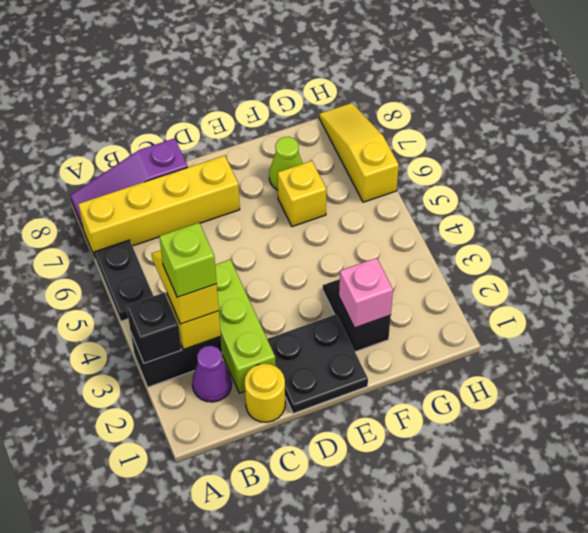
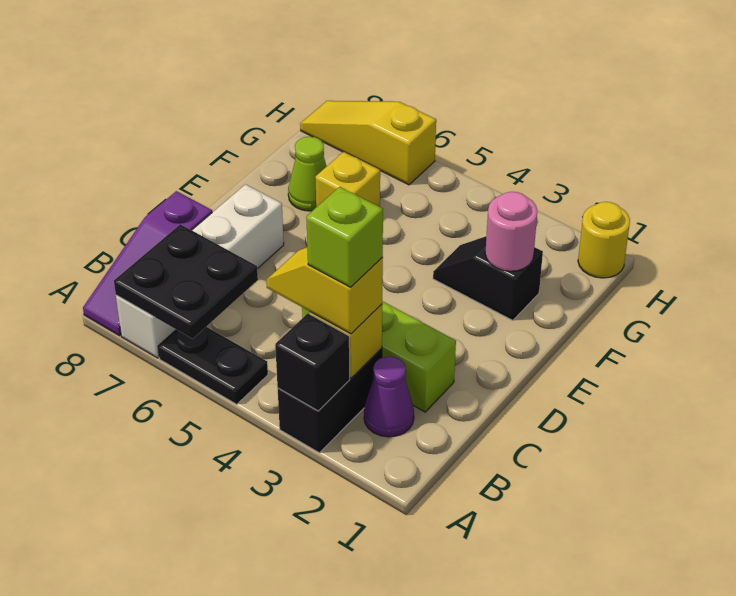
yellow brick A7:D7 level 1 -> white brick A7:D7 level 1
yellow round brick C1 level 1 -> yellow round brick H1 level 1
black plate D1:E2 level 1 -> black plate A6:B7 level 2
pink brick F2 level 2 -> pink round brick F2 level 2

